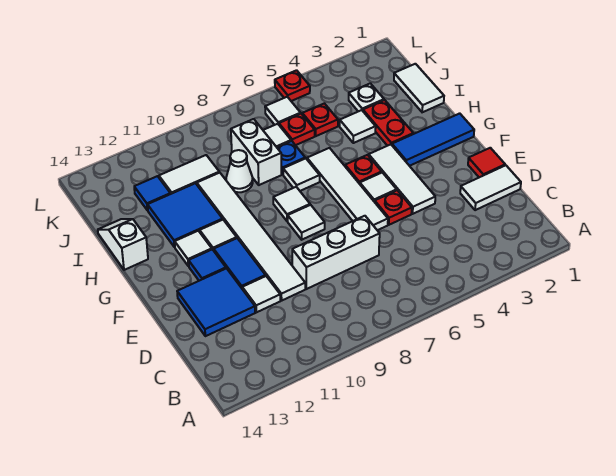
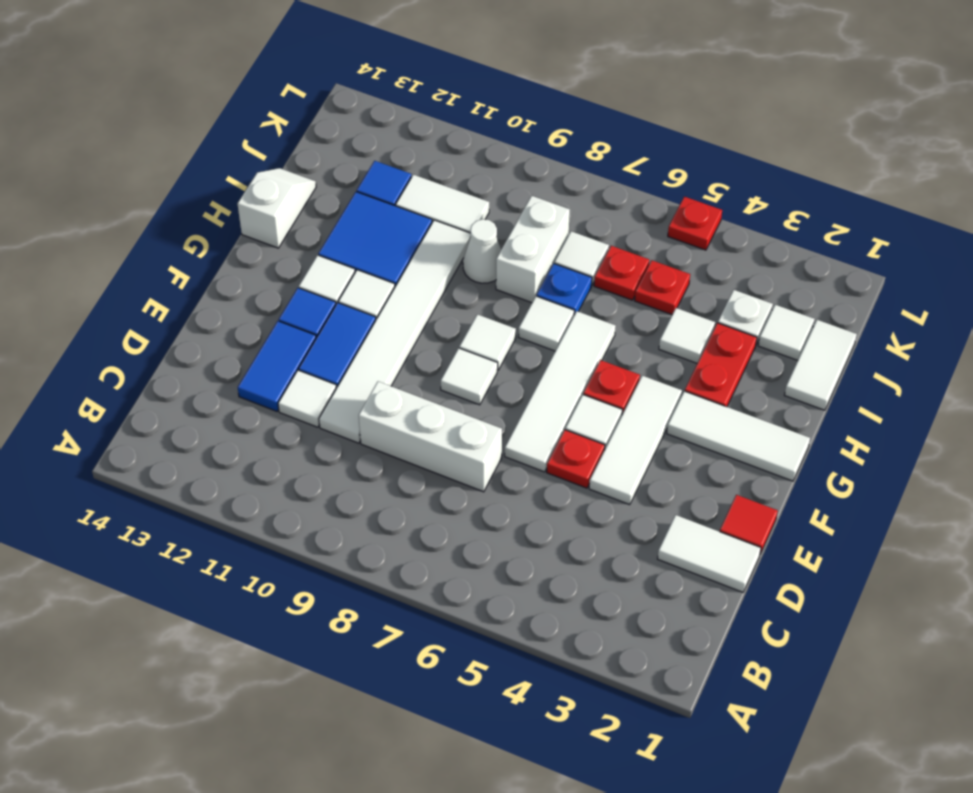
blue tile D12:E13 level 1 -> blue tile D12:E12 level 1
blue tile G1:G3 level 1 -> white tile G1:G3 level 1
white tile K6 level 1 -> white tile J2 level 1

